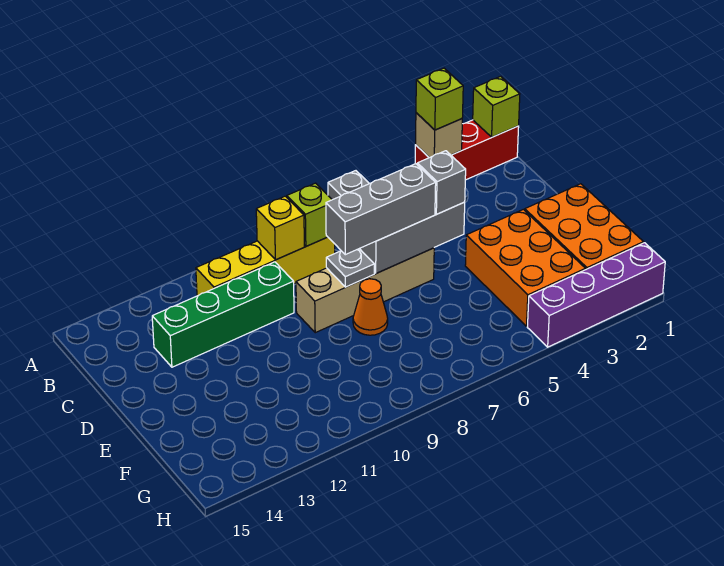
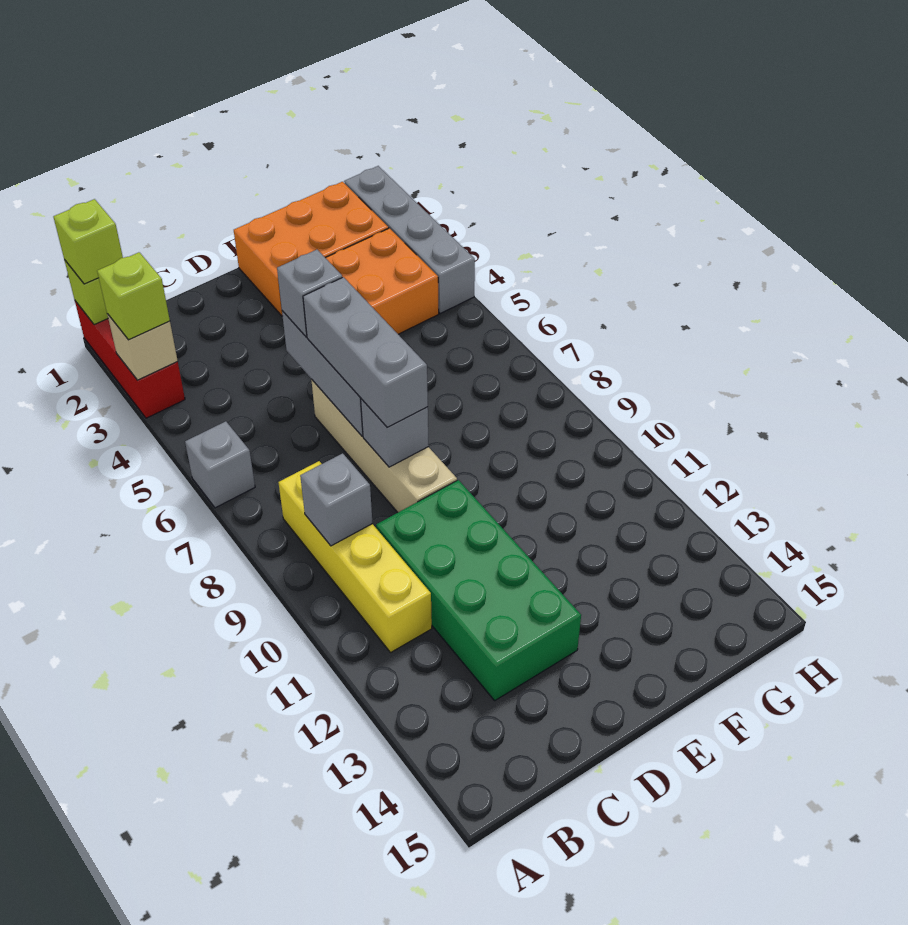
lime brick B8 level 2 -> lime brick A1 level 3
yellow brick B9 level 2 -> grey brick B9 level 2
green brick C10:C13 level 1 -> green brick C10:D13 level 1
grey plate D8 level 2 -> grey brick D8 level 2
orange cone E8 level 1 -> none
purple brick H1:H4 level 1 -> grey brick H1:H4 level 1

